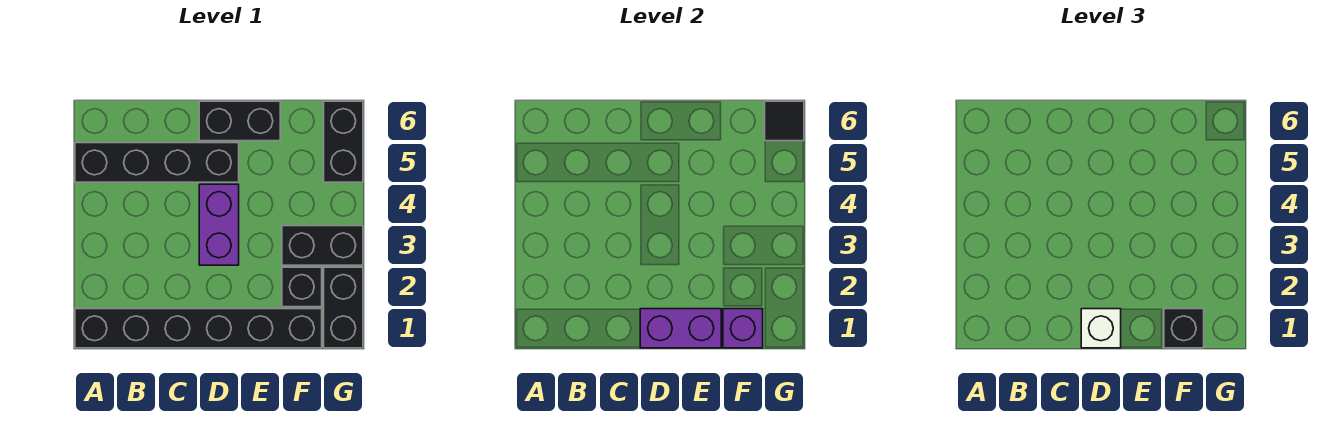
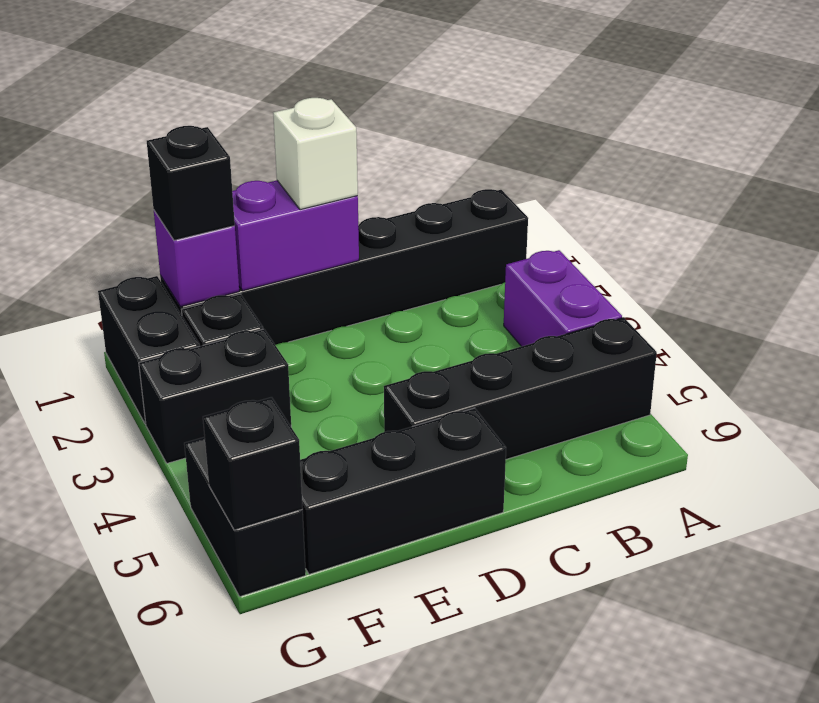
purple brick D3:D4 level 1 -> purple brick A3:A4 level 1
black brick D6:E6 level 1 -> black brick D6:F6 level 1
black tile G6 level 2 -> black brick G6 level 2

